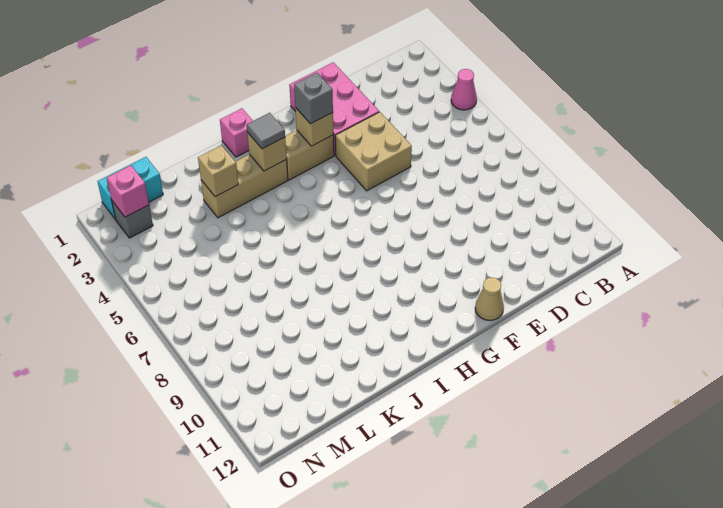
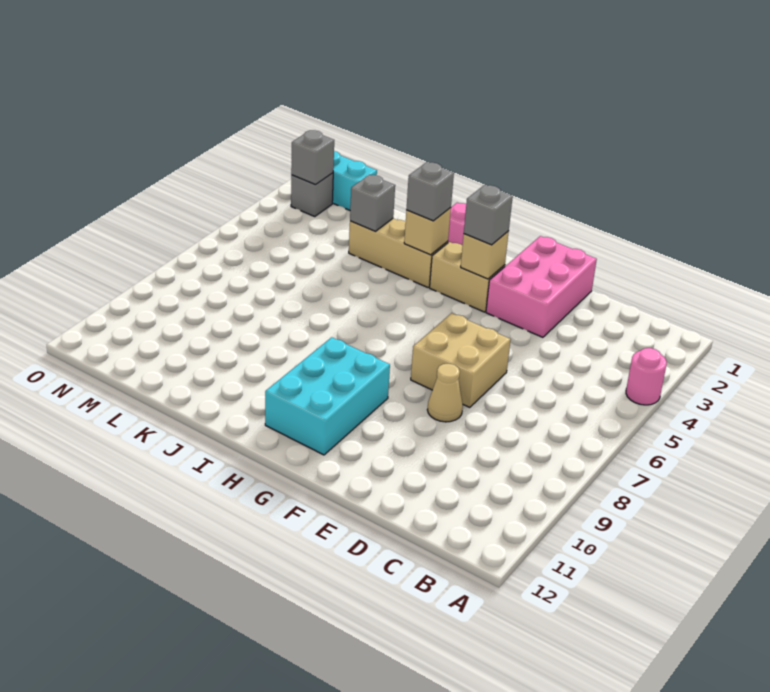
pink cone A4 level 1 -> pink round brick A4 level 1
tan brick E4:F5 level 1 -> tan brick E6:F7 level 1
tan cone F12 level 1 -> tan cone E8 level 1
none -> cyan brick G9:H11 level 1
grey tile I3 level 3 -> grey brick I3 level 3
tan brick K3 level 2 -> grey brick K3 level 2
pink brick N2 level 2 -> grey brick N2 level 2

